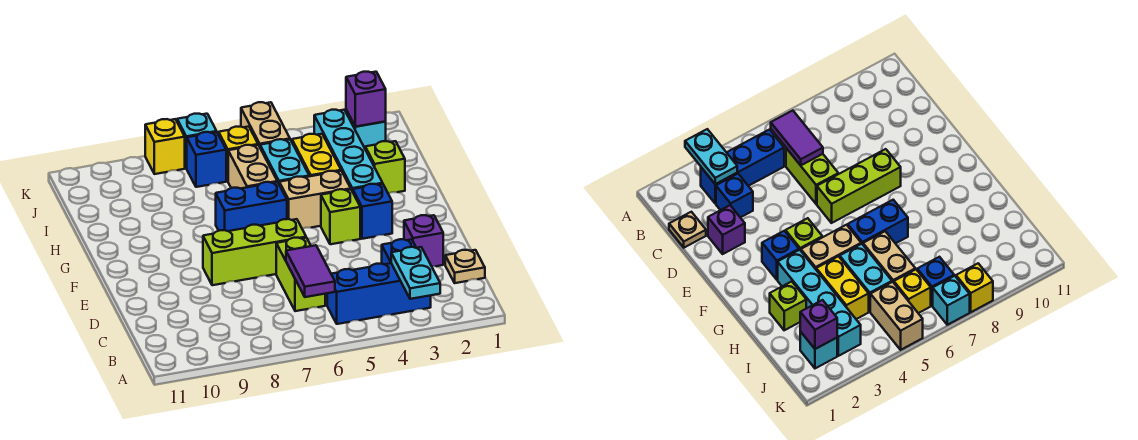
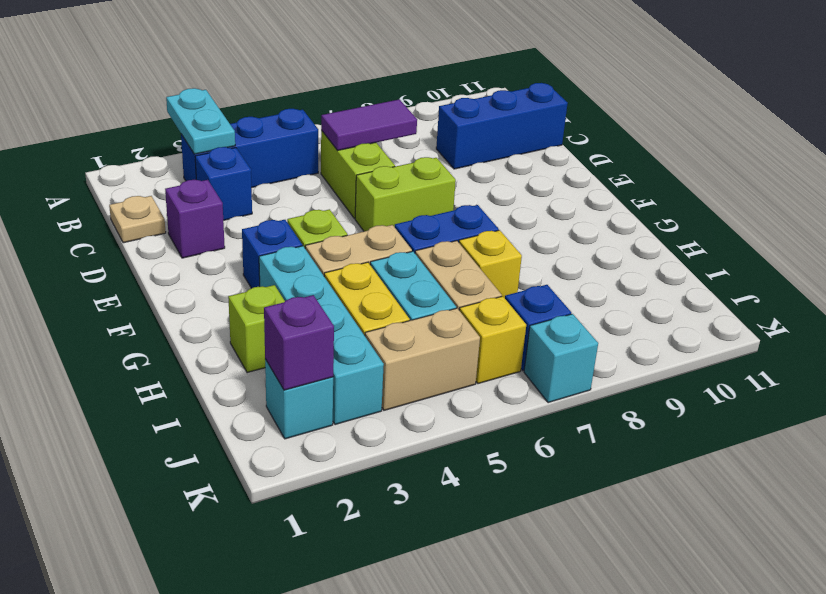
purple tile B6:C6 level 2 -> purple tile C6:C7 level 2
none -> blue brick C9:C11 level 1
lime brick E6:E8 level 1 -> lime brick E6:E7 level 1
tan brick J5:K5 level 1 -> tan brick J4:J5 level 1
yellow brick K8 level 1 -> yellow brick H7 level 1

